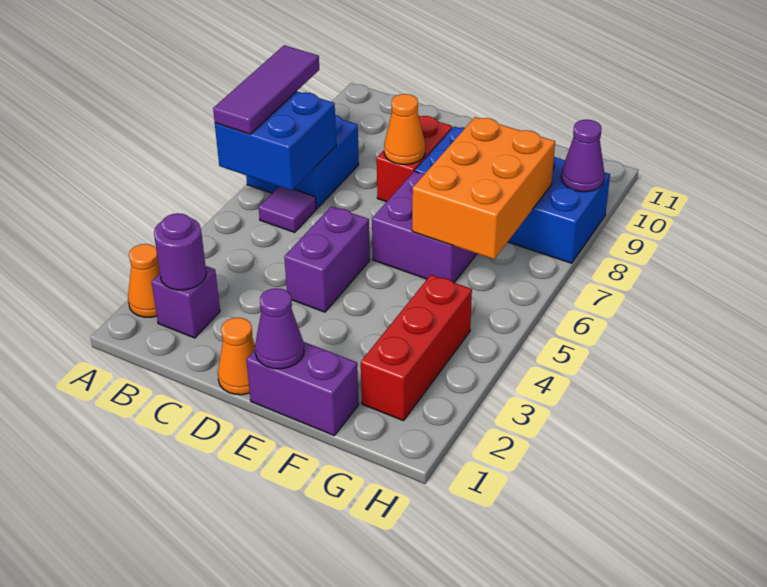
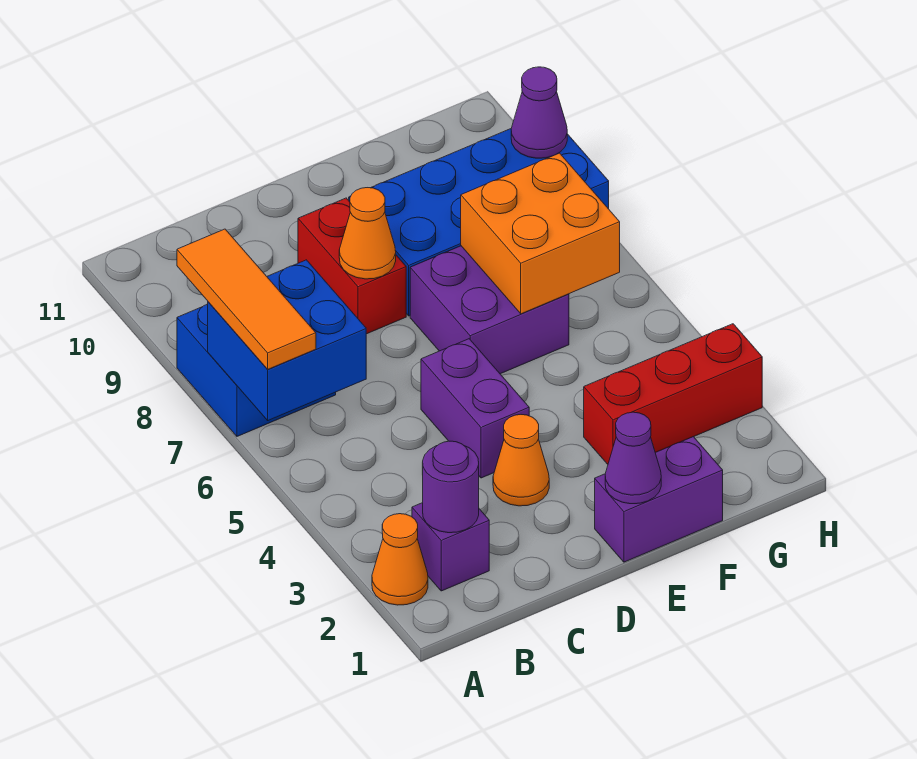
purple tile A6:A8 level 3 -> orange tile A6:A8 level 3
purple tile B6 level 1 -> none
orange cone D1 level 1 -> orange cone D3 level 1
orange brick F6:G8 level 2 -> orange brick F6:G7 level 2
red brick G2:G4 level 1 -> red brick F3:H3 level 1

